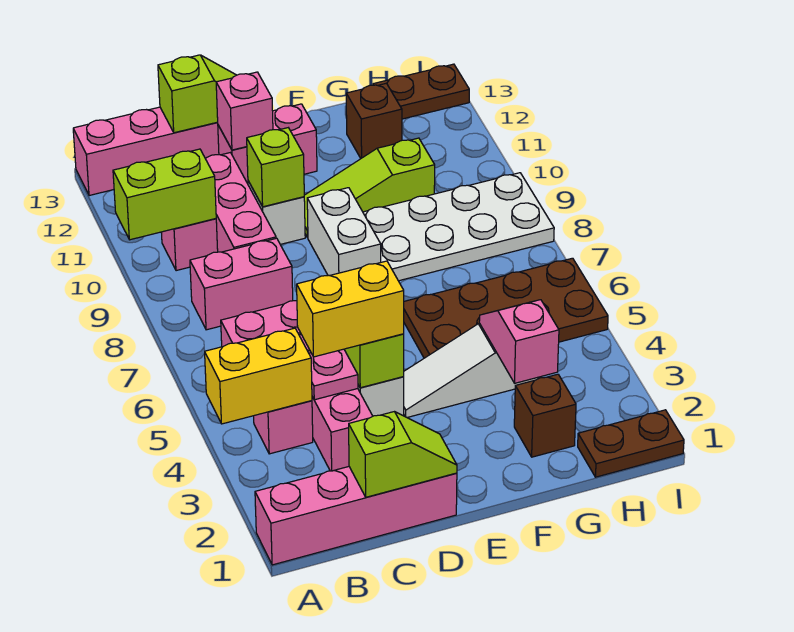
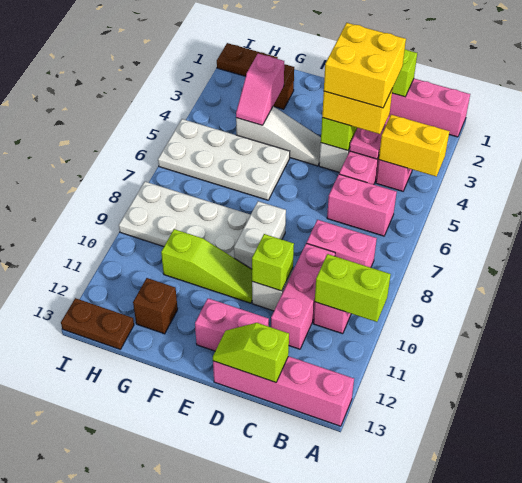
none -> yellow brick C3:D4 level 4
pink brick D12 level 2 -> none
brown plate F5:I6 level 1 -> white plate F5:I6 level 1

